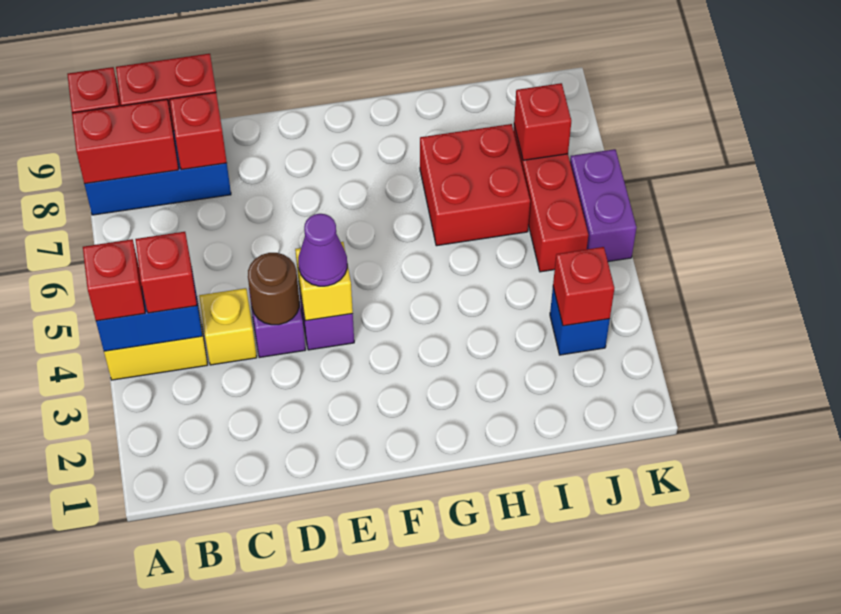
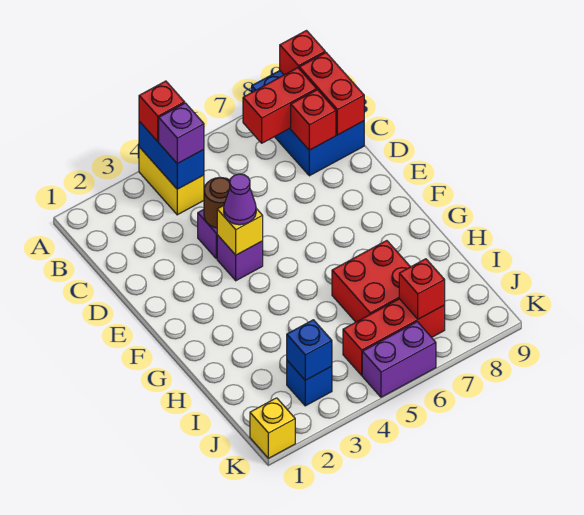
red brick A8:B8 level 2 -> red brick B7:B8 level 2
red brick B4 level 3 -> purple brick B4 level 3
yellow brick C4 level 1 -> yellow brick K1 level 1
red brick J3 level 2 -> blue brick J3 level 2

